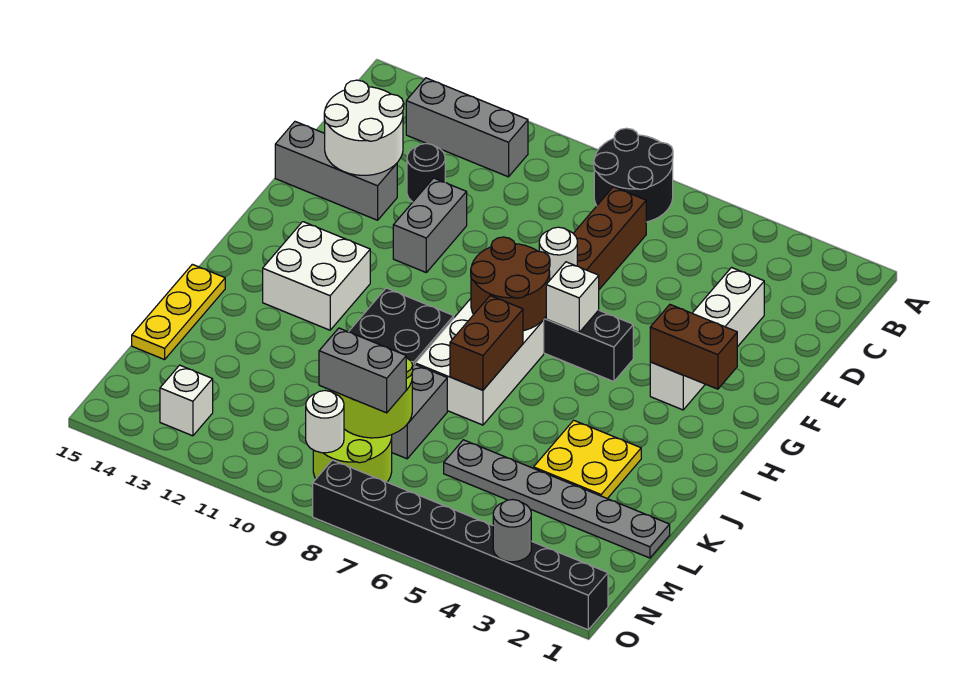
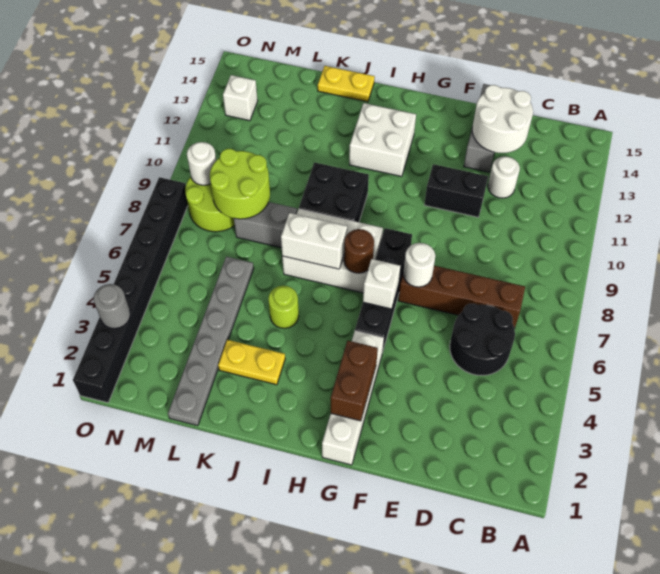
black round brick A7:B8 level 1 -> black round brick C5:D6 level 1
grey brick B11:B13 level 1 -> none
white brick D3:G3 level 1 -> white brick G1:G4 level 1
black round brick D12 level 1 -> white round brick D12 level 1
grey brick E11:F11 level 1 -> black brick E11:F11 level 1
brown round brick G7:H8 level 2 -> brown round brick H7 level 2
brown brick I7:J7 level 2 -> white brick I7:J7 level 2
yellow plate J3:K4 level 1 -> yellow plate J3:K3 level 1
none -> lime round brick J5 level 1
yellow plate J15:L15 level 1 -> yellow plate J15:K15 level 1
grey brick M8:M9 level 3 -> none

